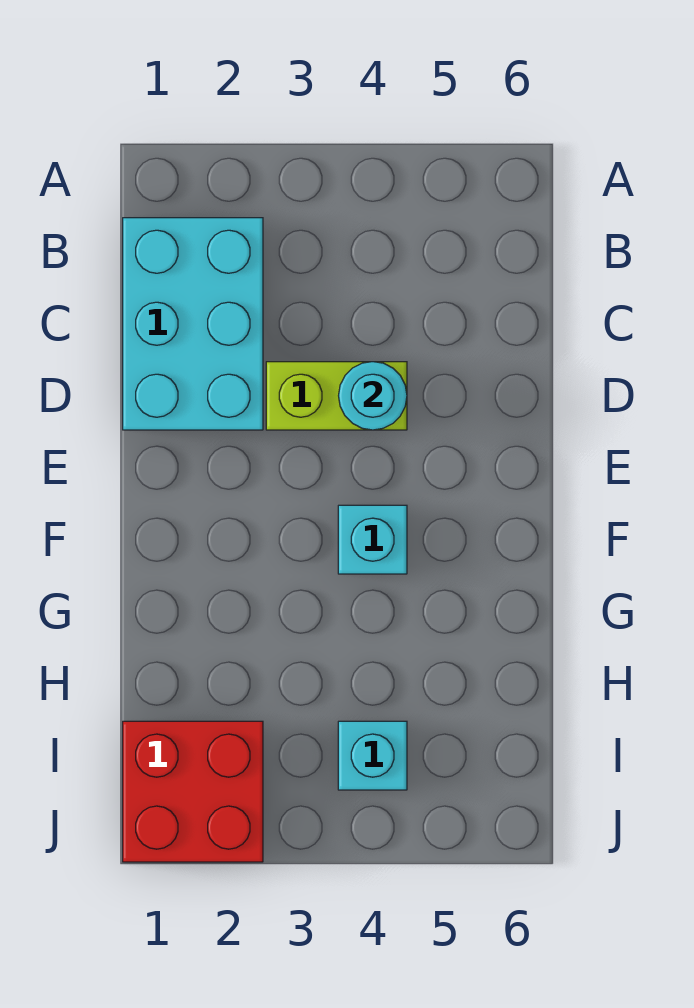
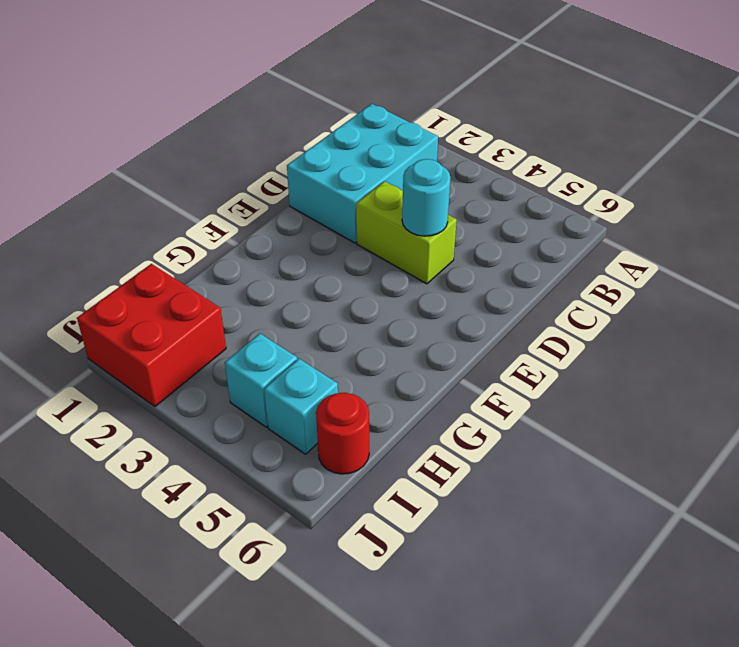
cyan brick F4 level 1 -> cyan brick I5 level 1
none -> red round brick I6 level 1

